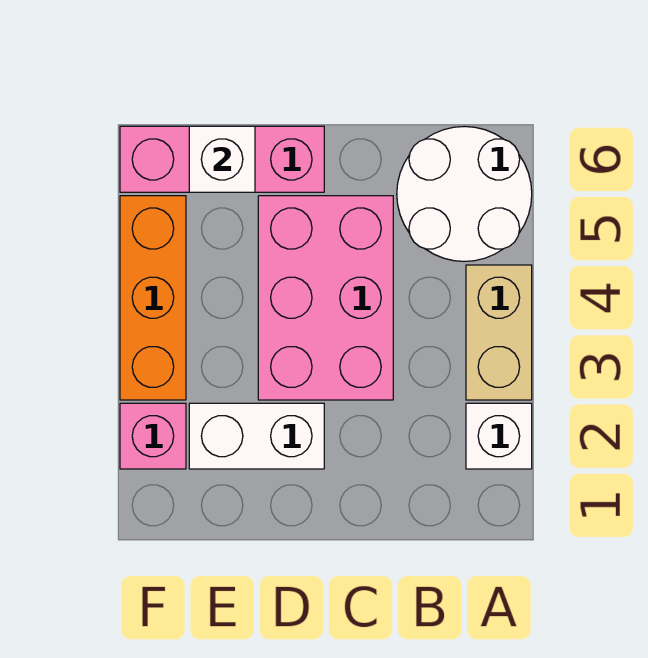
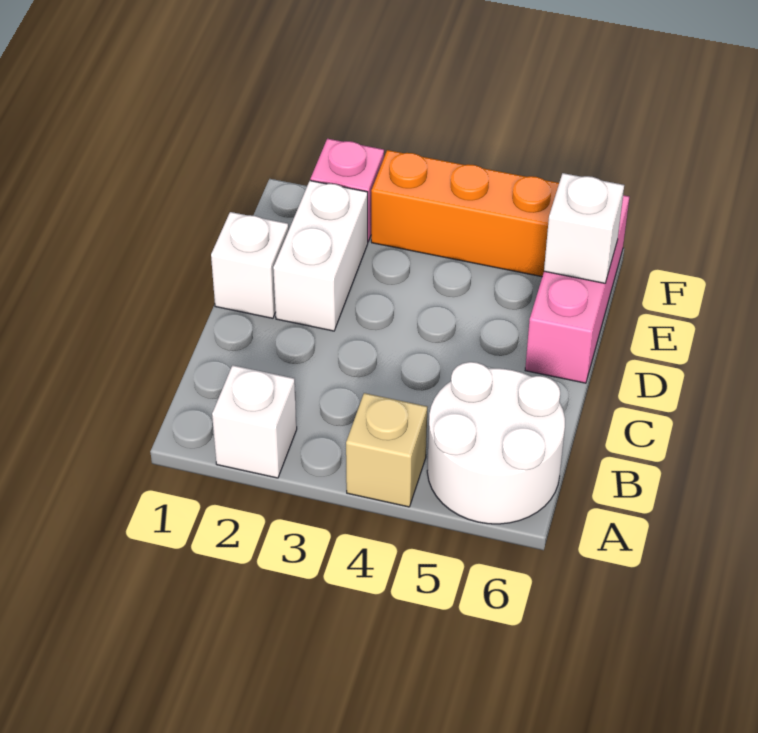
tan brick A3:A4 level 1 -> tan brick A4 level 1
pink brick C3:D5 level 1 -> none
none -> white brick D1 level 1

